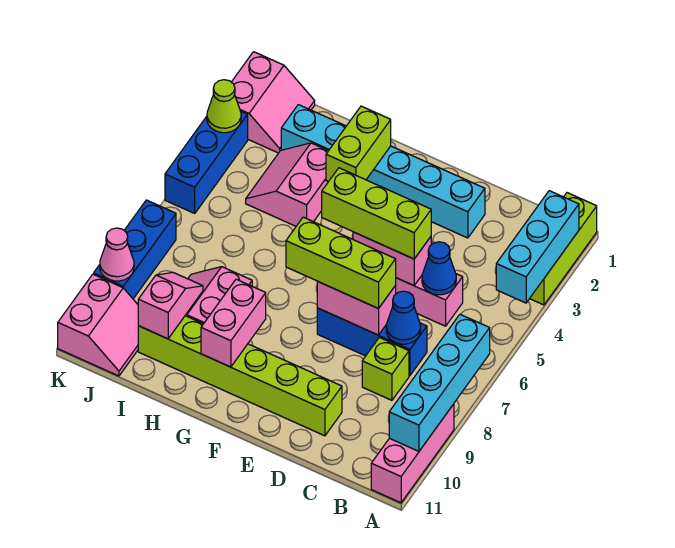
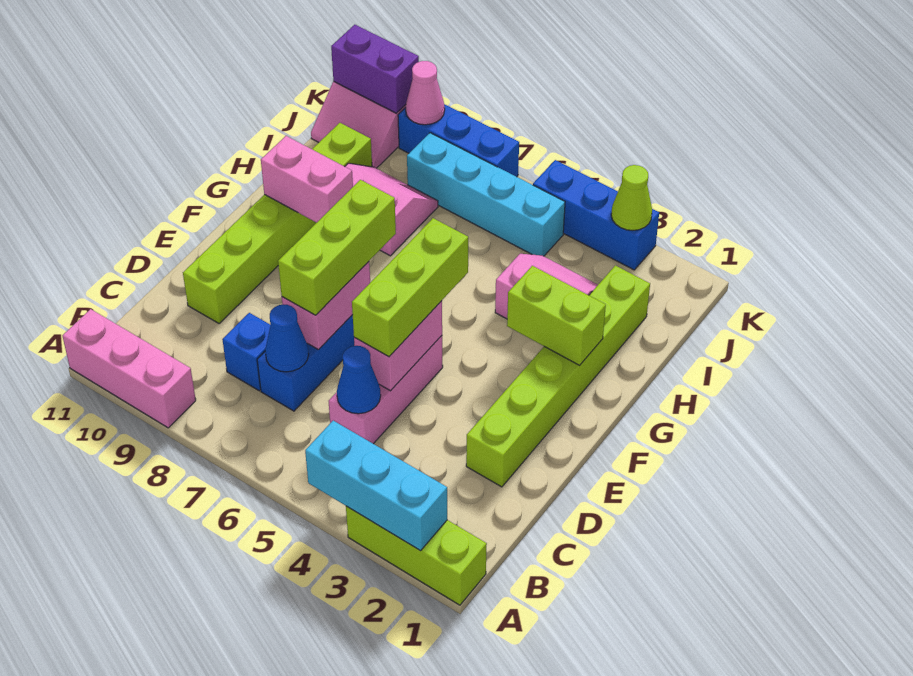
cyan brick A7:A10 level 2 -> cyan brick J5:J8 level 1
lime brick C8 level 1 -> blue brick C8 level 1
cyan brick D2:I2 level 1 -> lime brick D2:I2 level 1
pink slope I9:I10 level 2 top 10 -> none
pink slope J1:K2 level 1 top K -> none
none -> purple brick K10:K11 level 2

